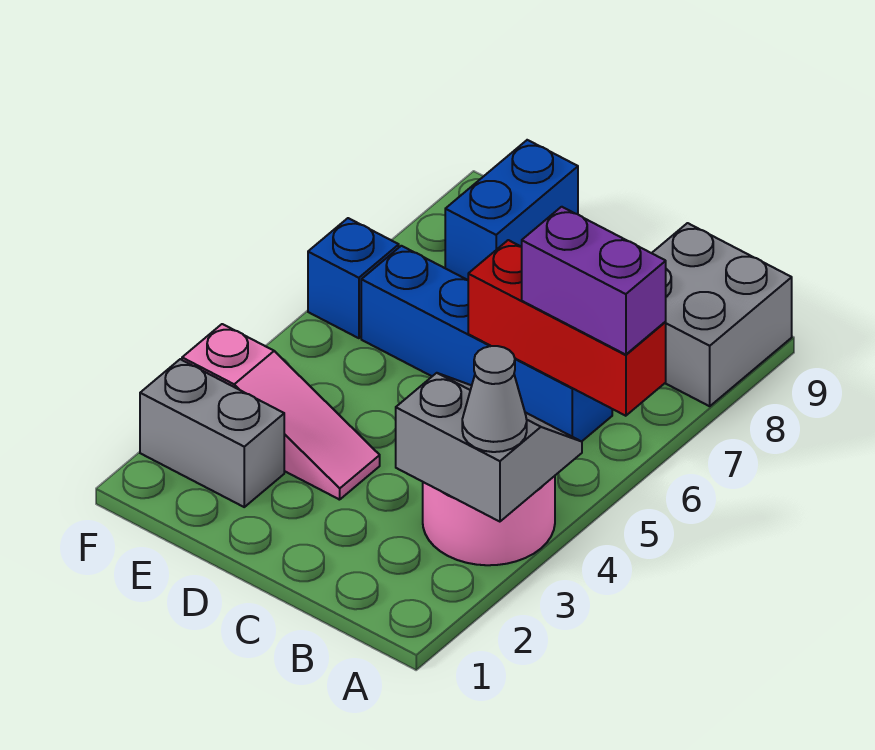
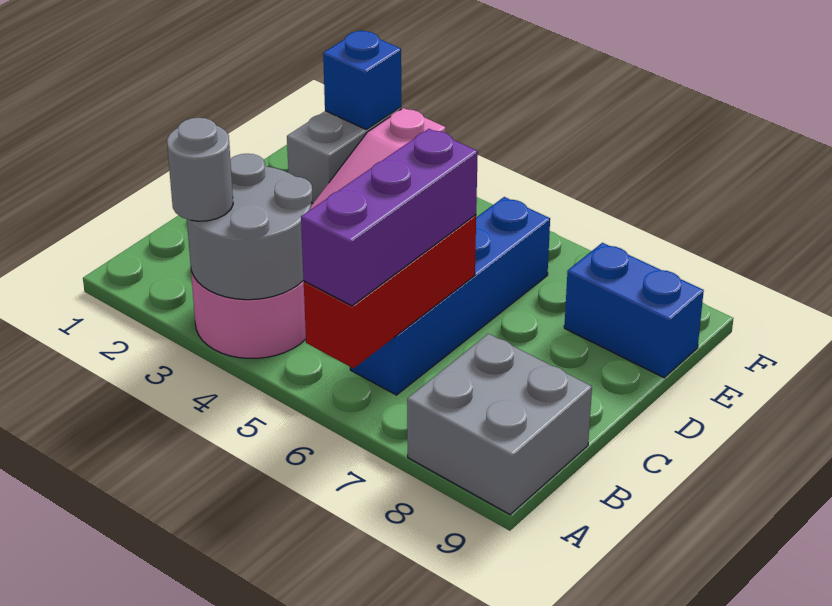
grey slope A3:B4 level 2 top 3 -> grey round brick A3:B4 level 2
grey cone A3 level 3 -> grey round brick A3 level 3
purple brick A6:B6 level 3 -> purple brick A6:C6 level 3
blue brick F6 level 1 -> blue brick F2 level 2

